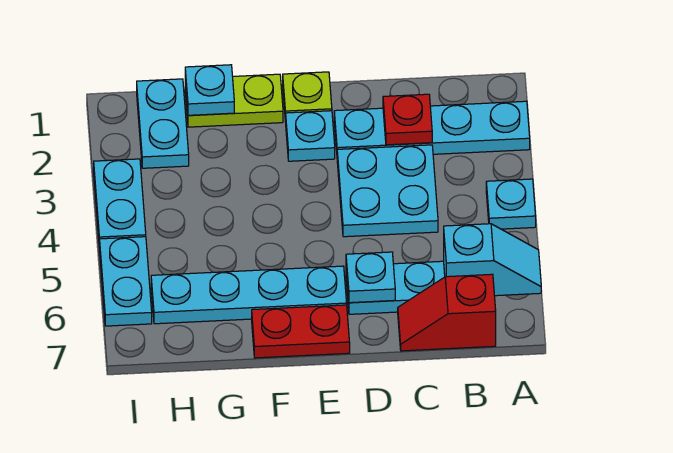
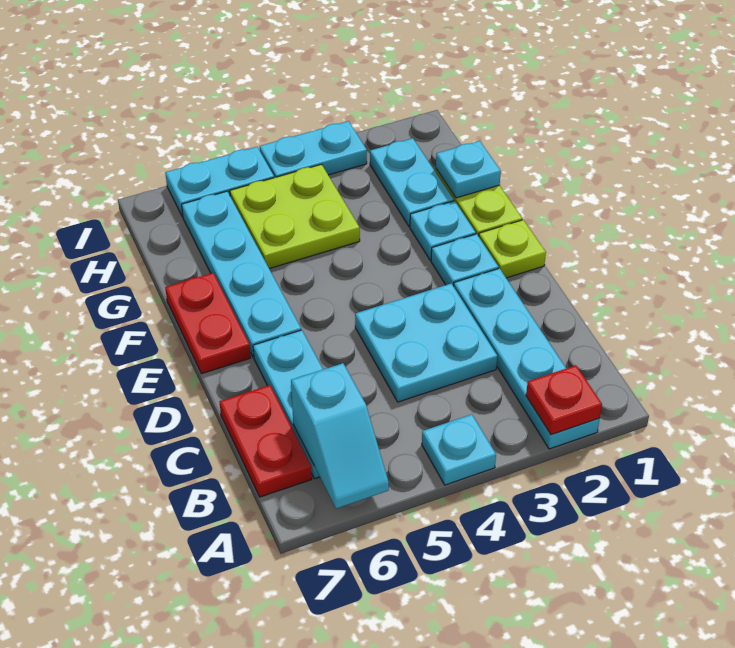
red slope B7:C7 level 1 top B -> red plate B7:C7 level 1
red plate C2 level 2 -> red plate A2 level 2
cyan plate D6 level 2 -> cyan plate F2 level 1
none -> lime plate G4:H5 level 1
cyan plate H1:H2 level 1 -> cyan plate G2:H2 level 1

